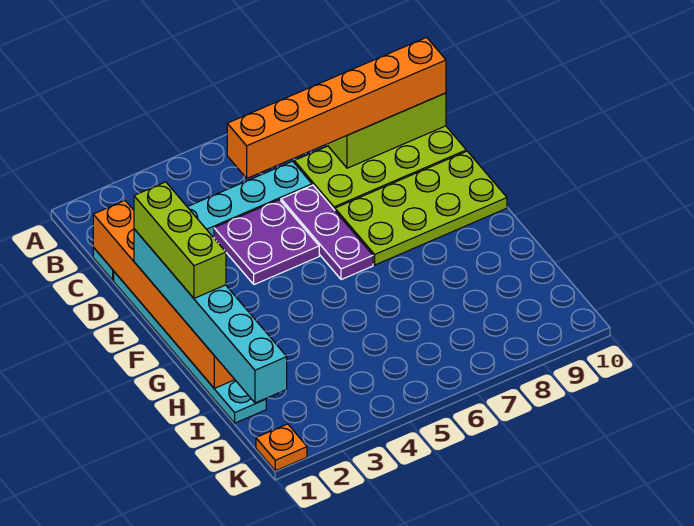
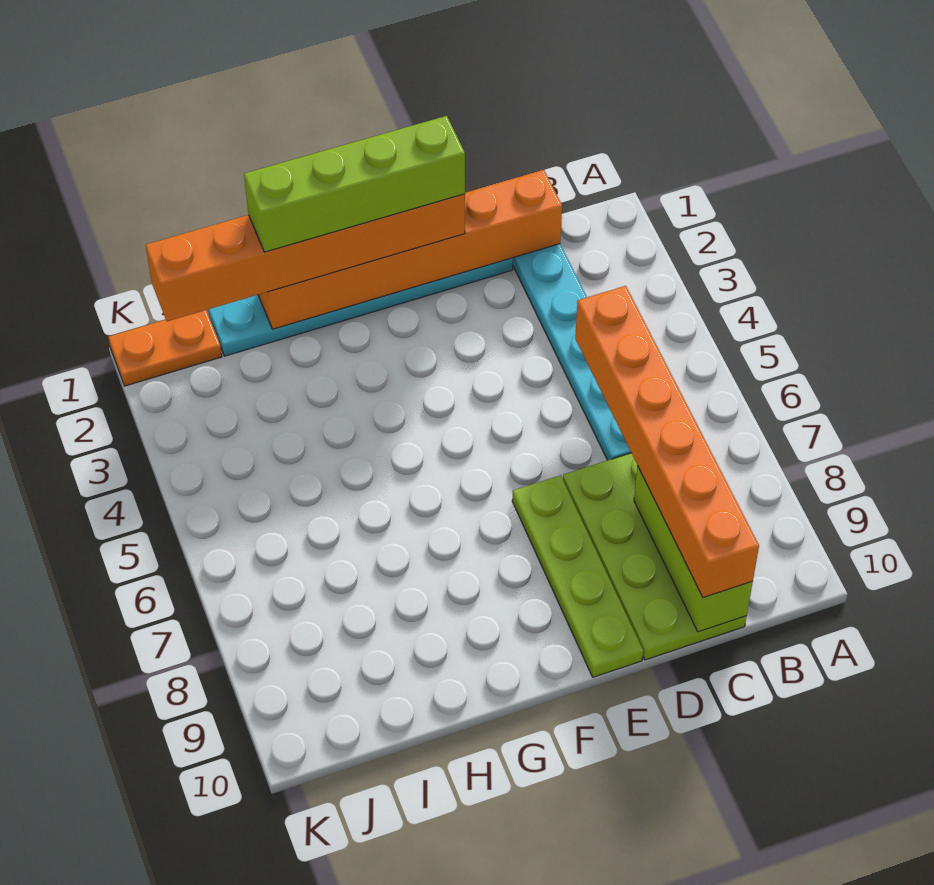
purple plate D4:E5 level 1 -> none
purple plate D6:F6 level 1 -> none
cyan brick E1:J1 level 3 -> orange brick E1:J1 level 3
lime brick E1:G1 level 4 -> lime brick E1:H1 level 4
lime plate E7:F10 level 1 -> lime plate E7:E10 level 1
orange plate K1 level 1 -> orange plate J1:K1 level 1

